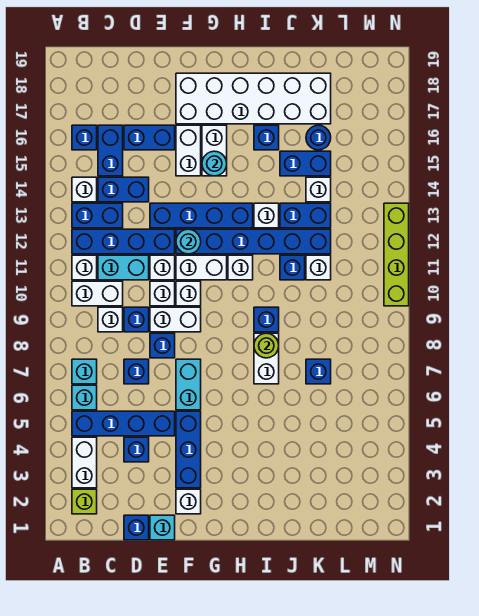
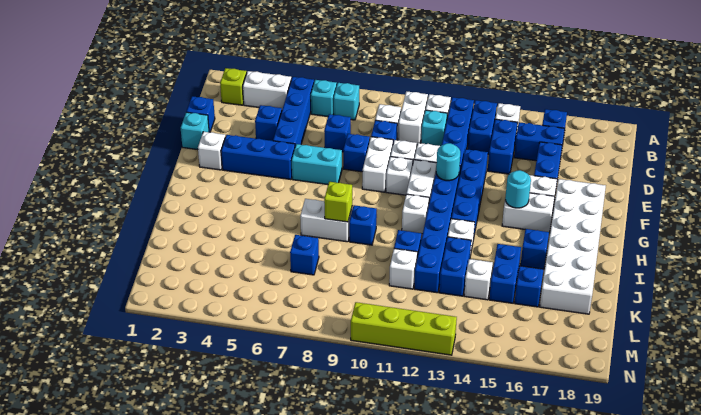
cyan brick C11:D11 level 1 -> cyan brick C11 level 1
lime round brick I8 level 2 -> lime brick I8 level 2
blue round brick K16 level 1 -> blue brick K16 level 1

